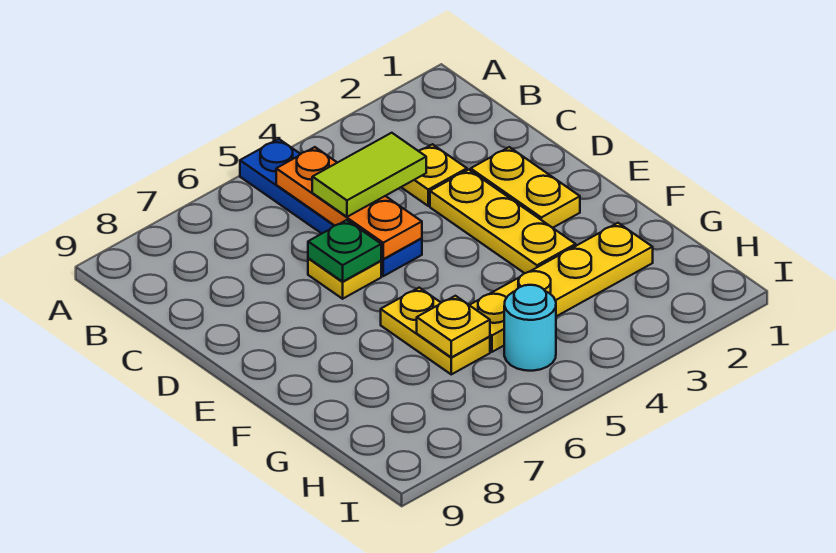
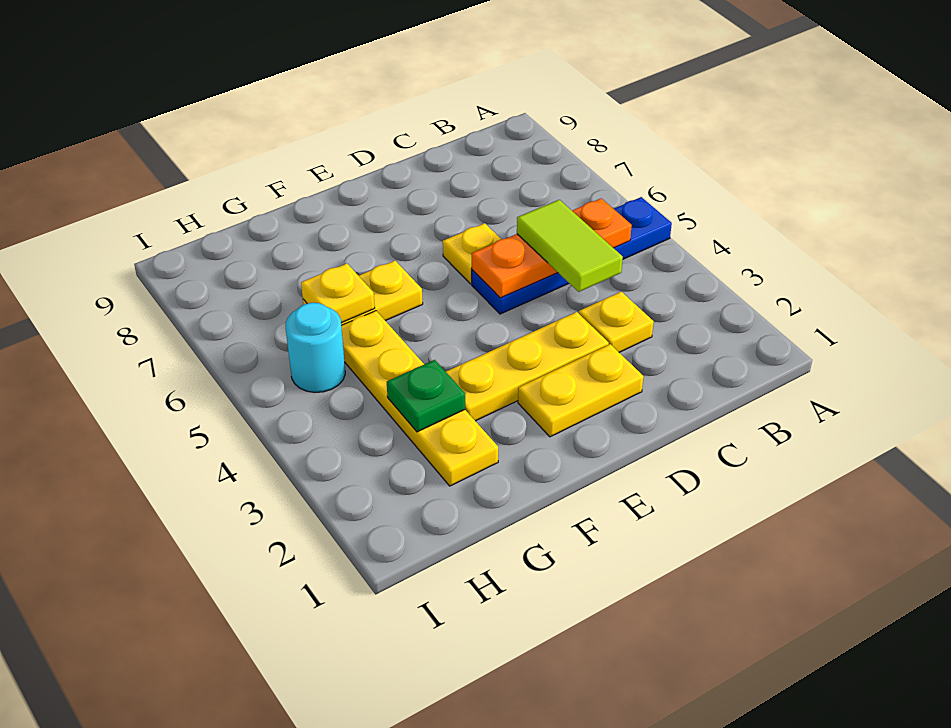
green plate D6 level 2 -> green plate G3 level 2

